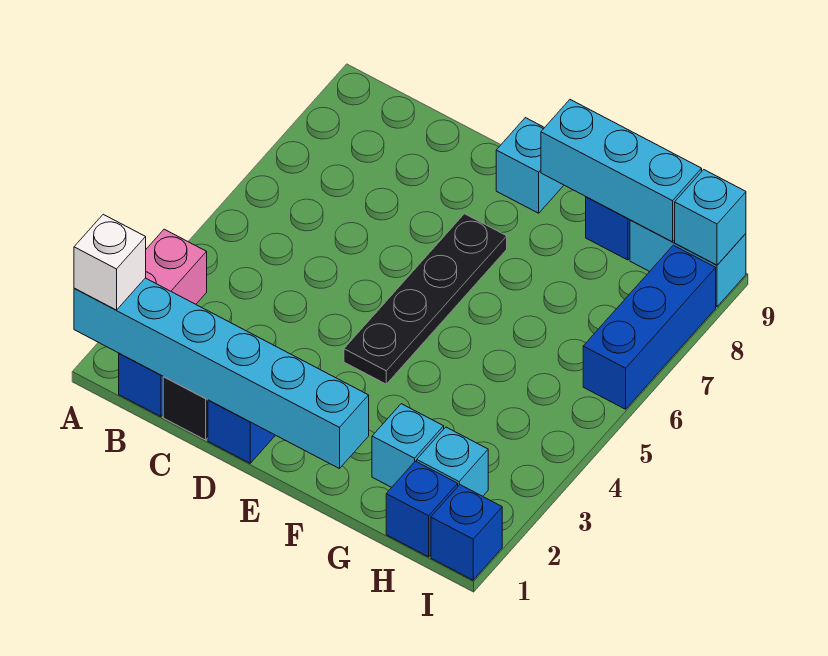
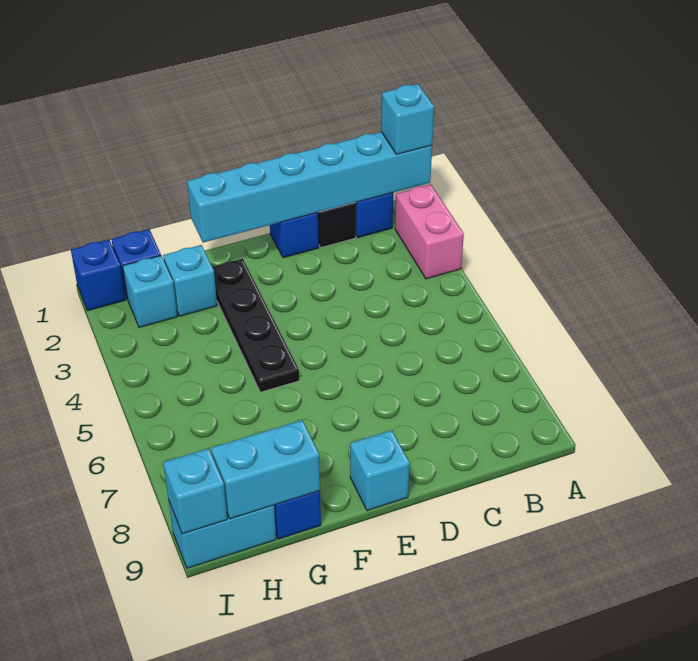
white brick A1 level 3 -> cyan brick A1 level 3
black plate E4:E7 level 1 -> black plate F2:F5 level 1
cyan brick F9:H9 level 2 -> cyan brick G9:H9 level 2
blue brick I6:I8 level 1 -> none

